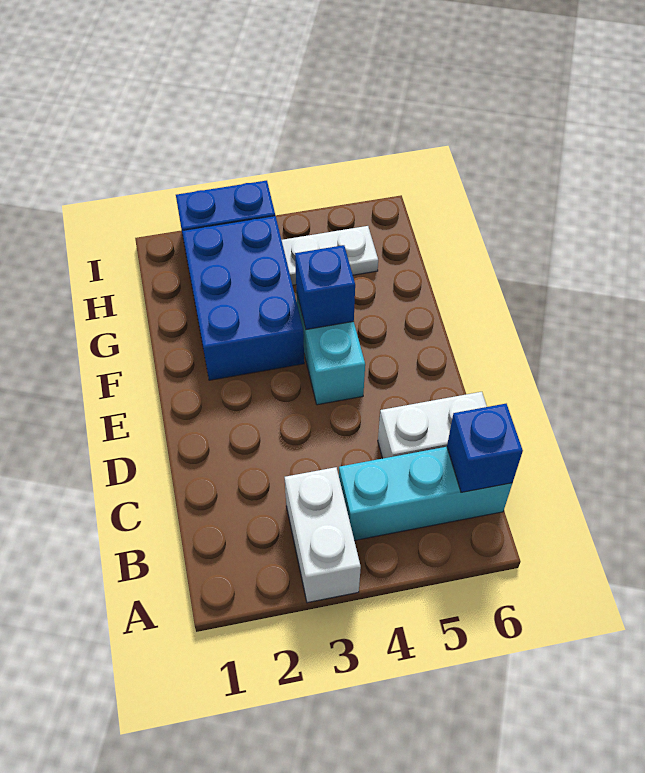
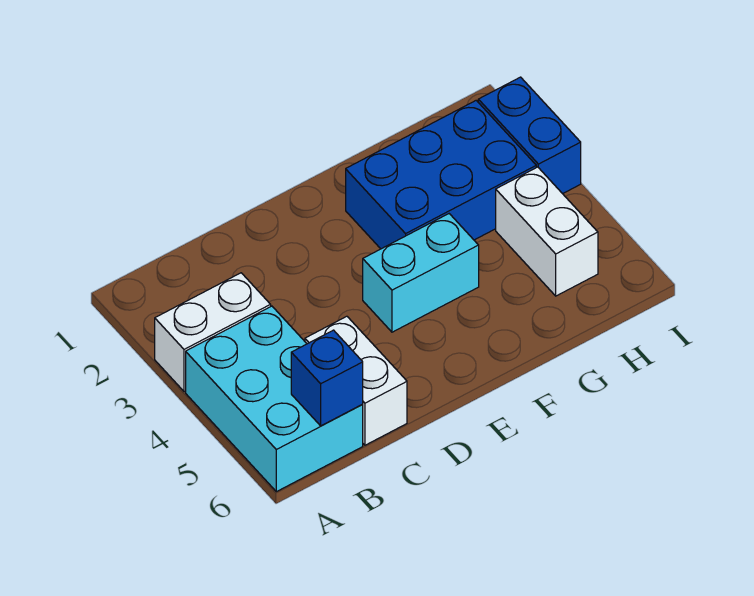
cyan brick B4:B6 level 1 -> cyan brick A4:B6 level 1
blue brick F4 level 2 -> none
white plate H4:H5 level 1 -> white brick H4:H5 level 1

